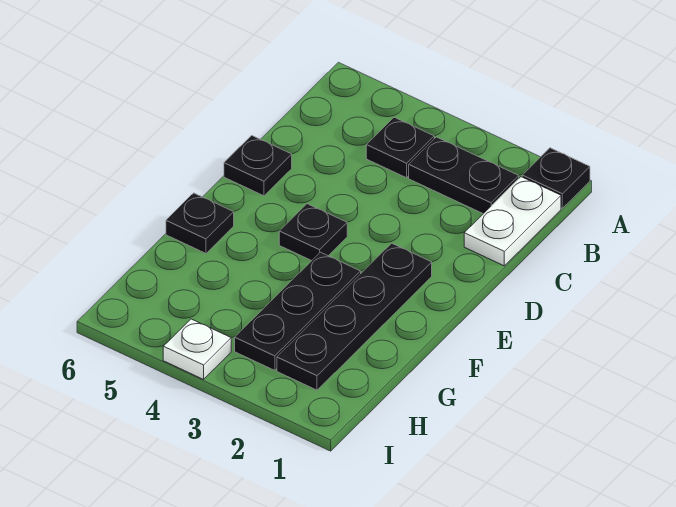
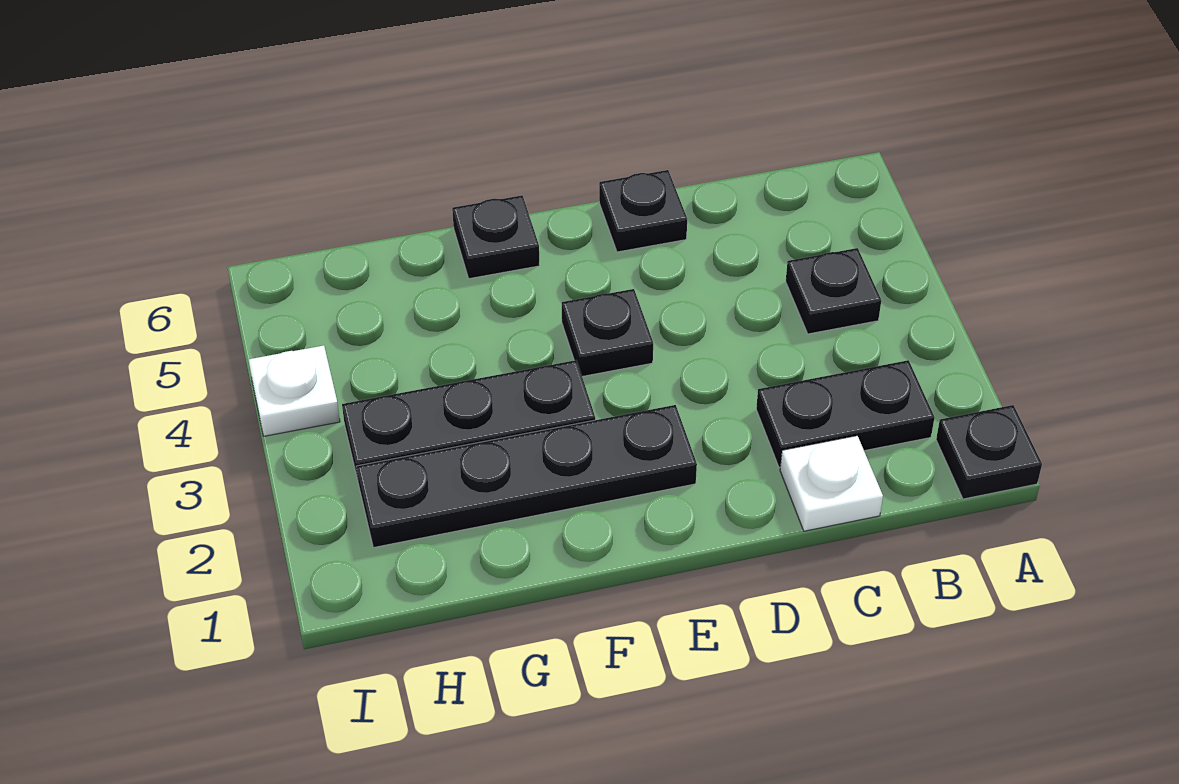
white plate B1:C1 level 1 -> white plate C1 level 1
black plate B2:B3 level 1 -> black plate B2:C2 level 1

